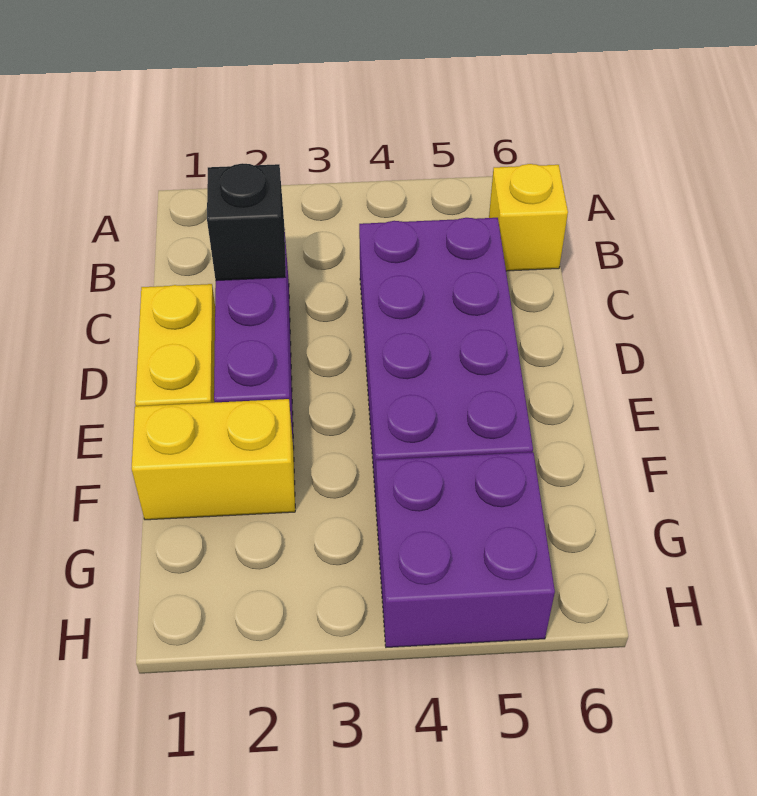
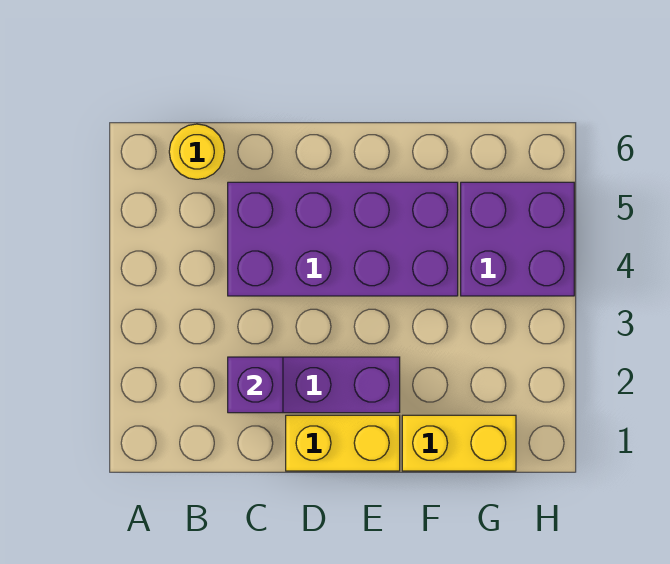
yellow brick B6 level 1 -> yellow round brick B6 level 1
black brick C2 level 2 -> purple brick C2 level 2
yellow brick F1:F2 level 1 -> yellow brick F1:G1 level 1

